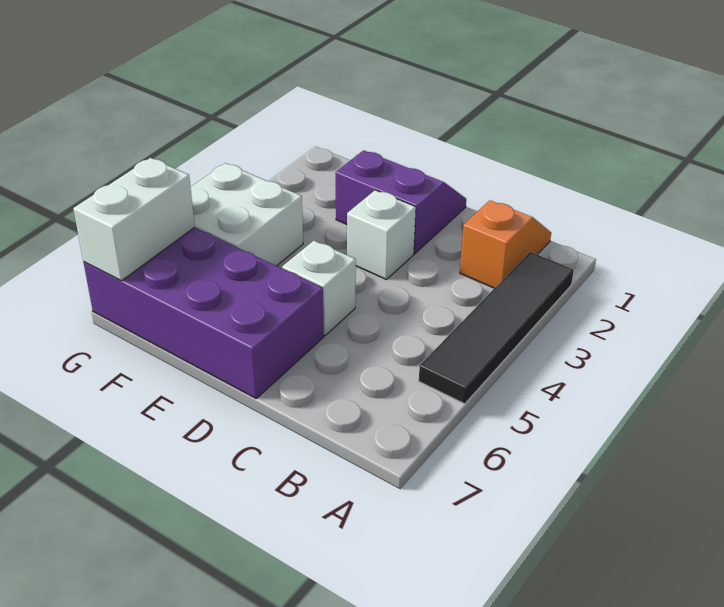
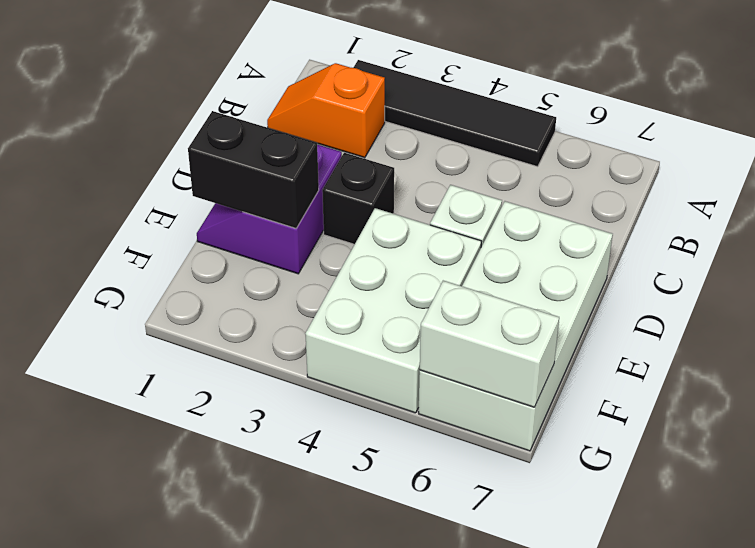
white brick D3 level 1 -> black brick D3 level 1
purple brick D6:G7 level 1 -> white brick D6:G7 level 1
none -> black brick E1:E2 level 2
white brick F4:G5 level 1 -> white brick E4:G5 level 1

